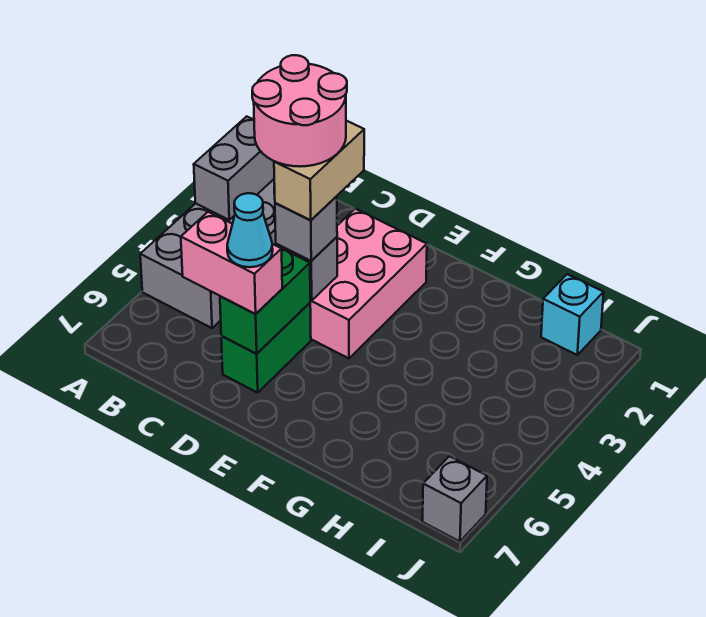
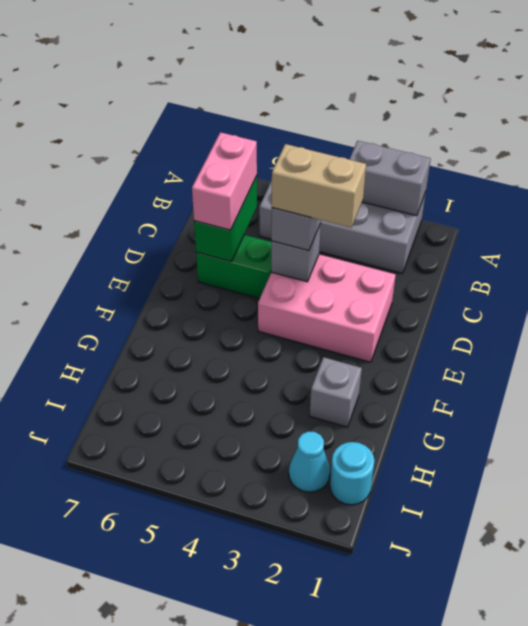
pink round brick C3:D4 level 5 -> none
green brick D5:D6 level 2 -> green brick C6:D6 level 2
cyan cone D6 level 4 -> cyan cone I2 level 1
cyan brick I1 level 1 -> cyan round brick I1 level 1
grey brick J7 level 1 -> grey brick G2 level 1

